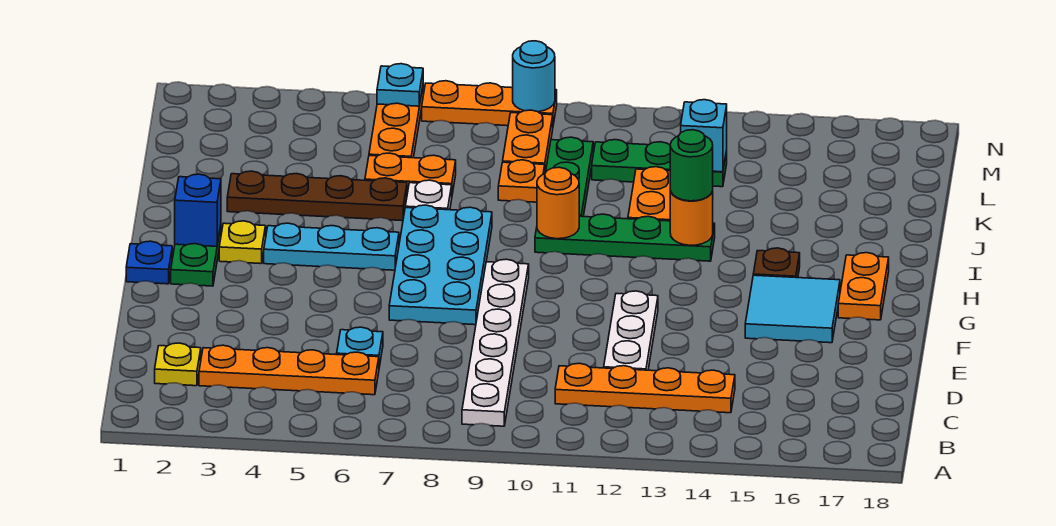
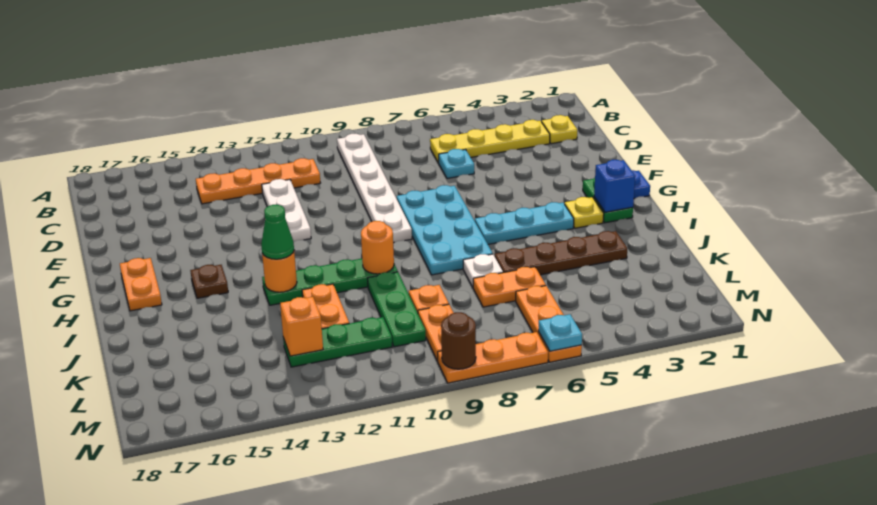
orange plate C3:C6 level 1 -> yellow plate C3:C6 level 1
cyan tile F15:G16 level 1 -> none
green round brick I13 level 3 -> green cone I13 level 3
cyan brick L13 level 2 -> orange brick L13 level 2
cyan round brick N9 level 2 -> brown round brick N9 level 2

